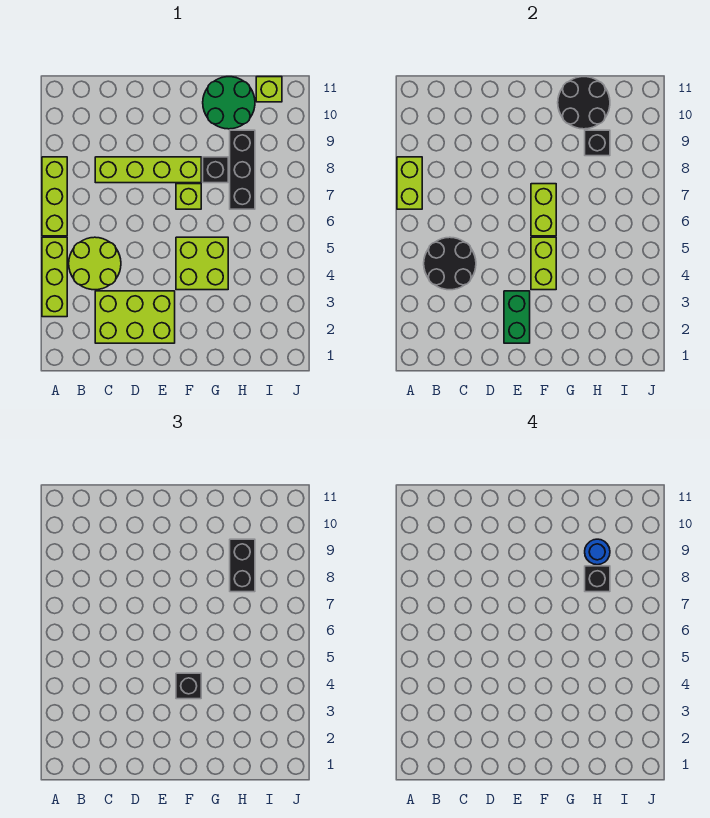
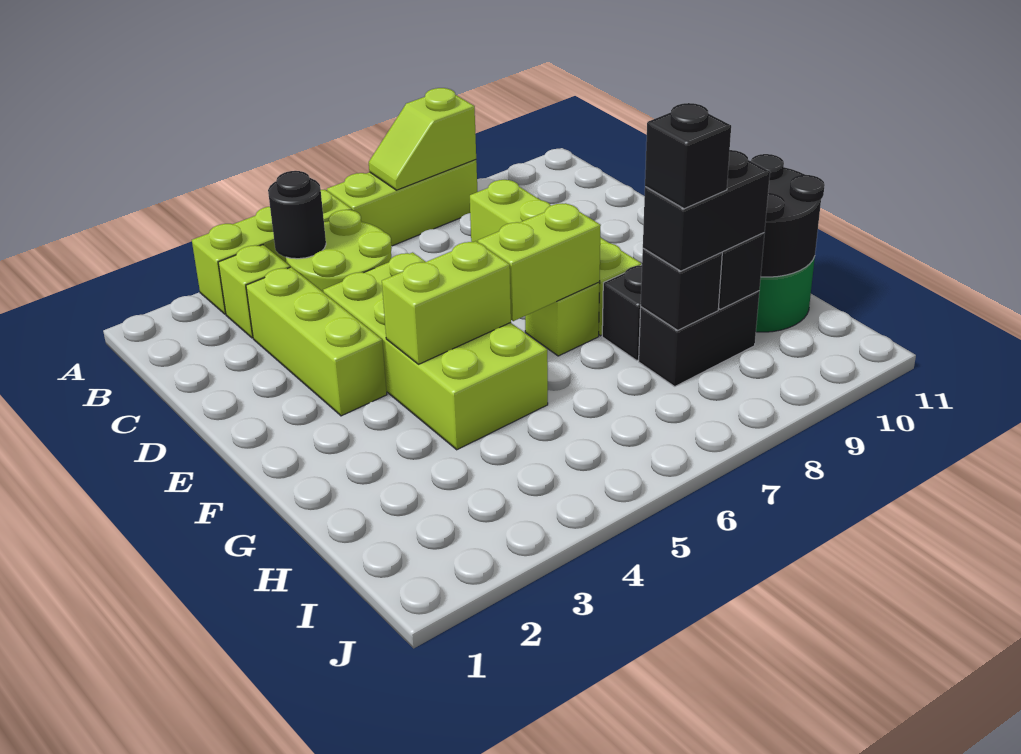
lime brick A7:A8 level 2 -> lime slope A7:A8 level 2 top 8
black round brick B4:C5 level 2 -> black round brick B4 level 2
lime brick C2:E3 level 1 -> lime brick C3:E3 level 1
green brick E2:E3 level 2 -> none
lime brick F4:G5 level 1 -> lime brick D4:G5 level 1
black brick F4 level 3 -> black brick H8 level 2
black brick H7:H9 level 1 -> black brick H8:H9 level 1
blue round brick H9 level 4 -> none
lime brick I11 level 1 -> lime brick B3 level 1

